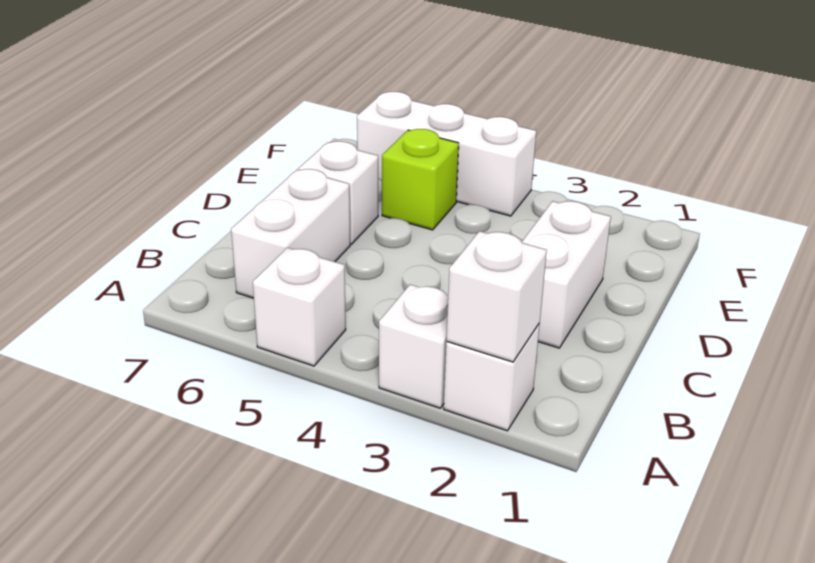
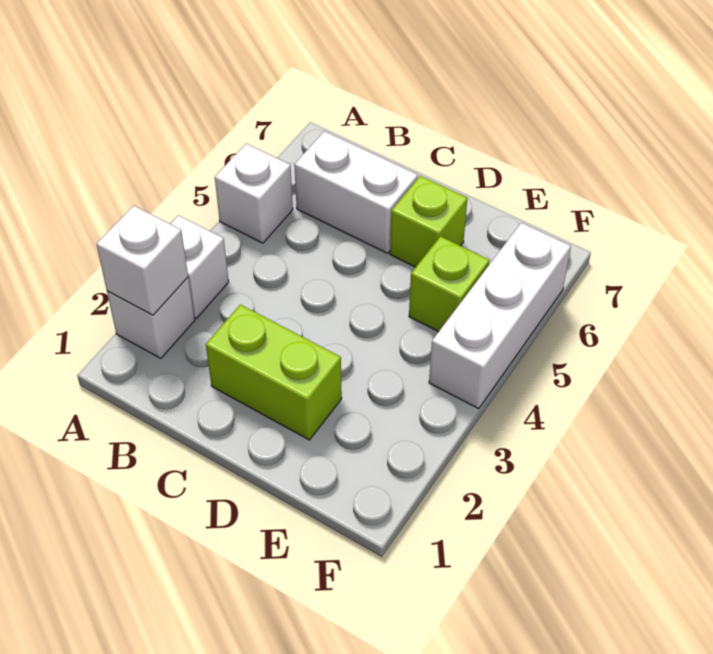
white brick C2:D2 level 1 -> lime brick C2:D2 level 1
white brick D6 level 1 -> lime brick D6 level 1

